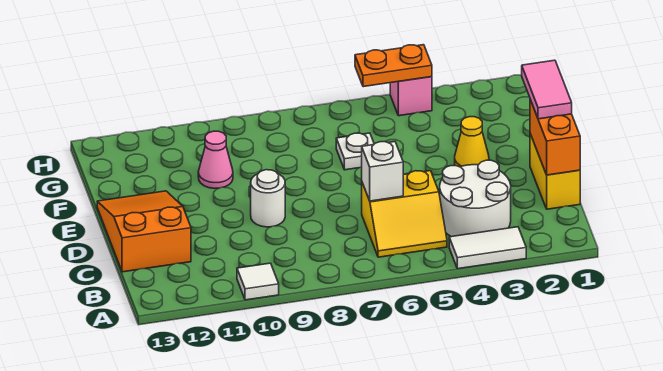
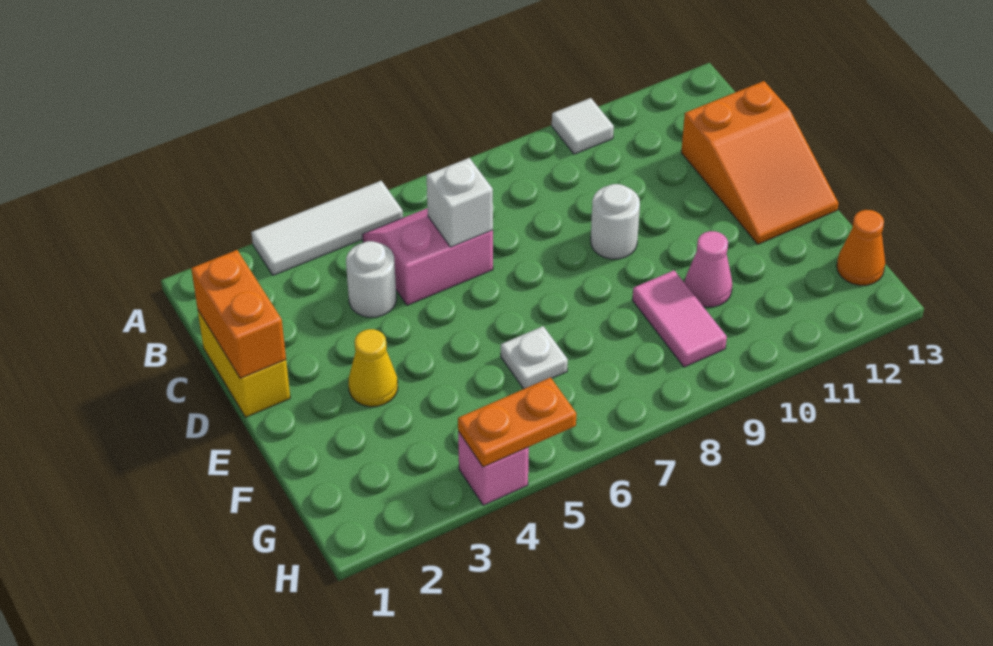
white tile A3:A4 level 1 -> white tile A3:A5 level 1
white round brick B3:C4 level 1 -> white round brick C4 level 1
yellow slope B5:C6 level 1 top C -> pink slope B5:C6 level 1 top C
pink tile D1:E1 level 3 -> pink tile F9:G9 level 1
none -> orange cone G13 level 1

